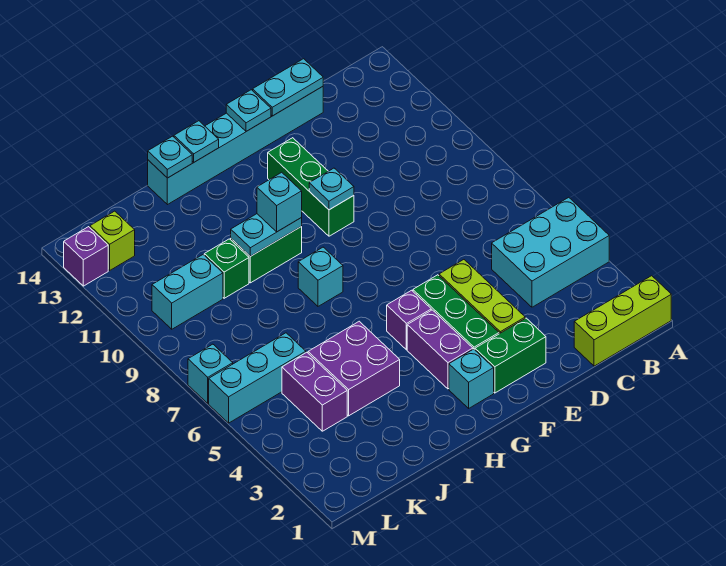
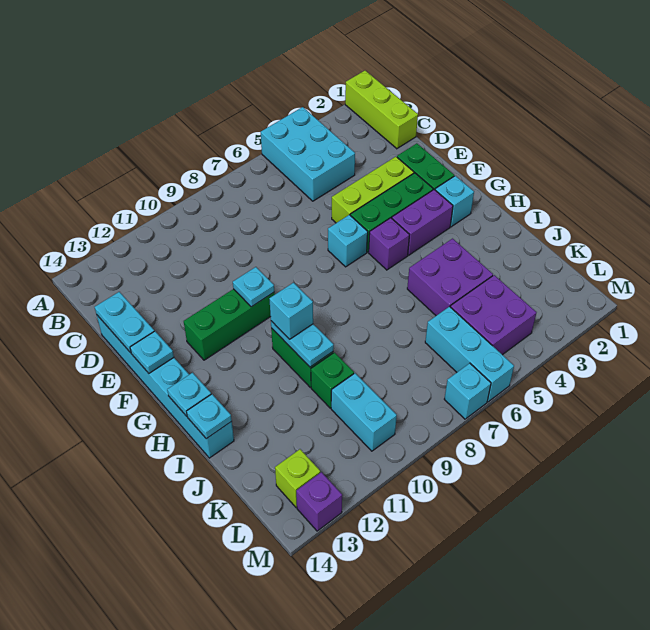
cyan brick H8 level 1 -> cyan brick F6 level 1
purple brick K4:K5 level 1 -> purple brick K4:L5 level 1

